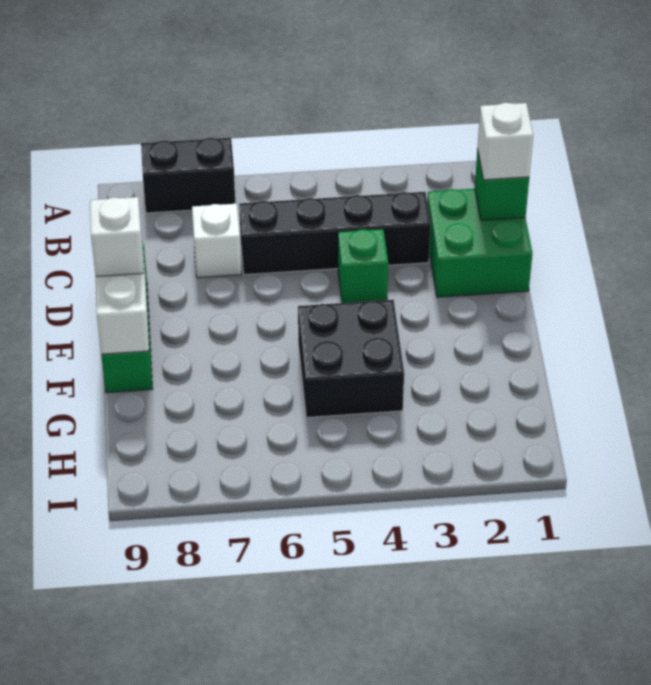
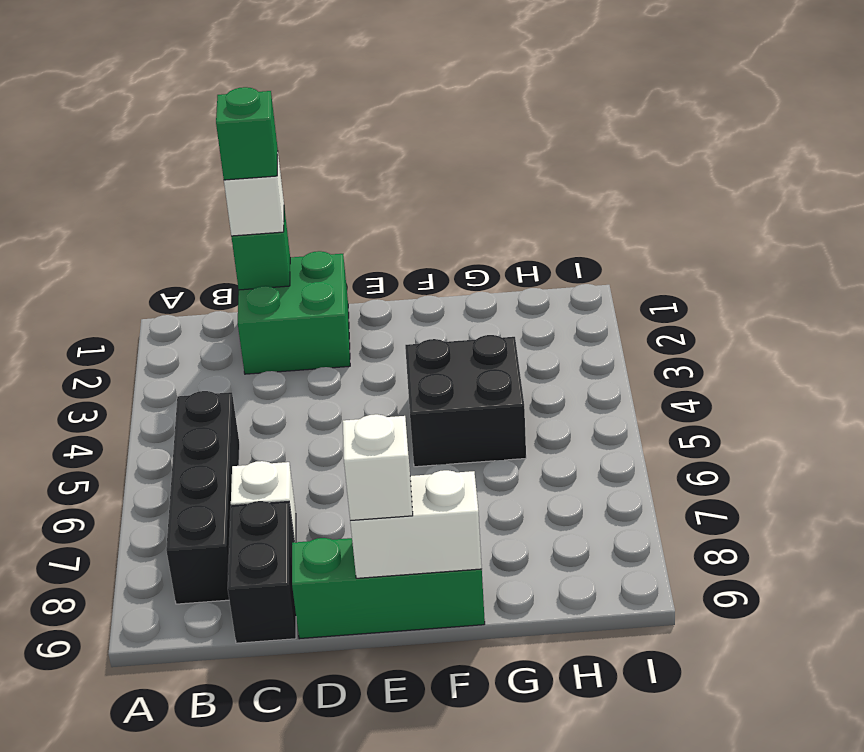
black brick A7:A8 level 1 -> black brick C8:C9 level 1
black brick C3:C6 level 1 -> black brick B5:B8 level 1
green brick D4 level 1 -> green brick C1 level 4

